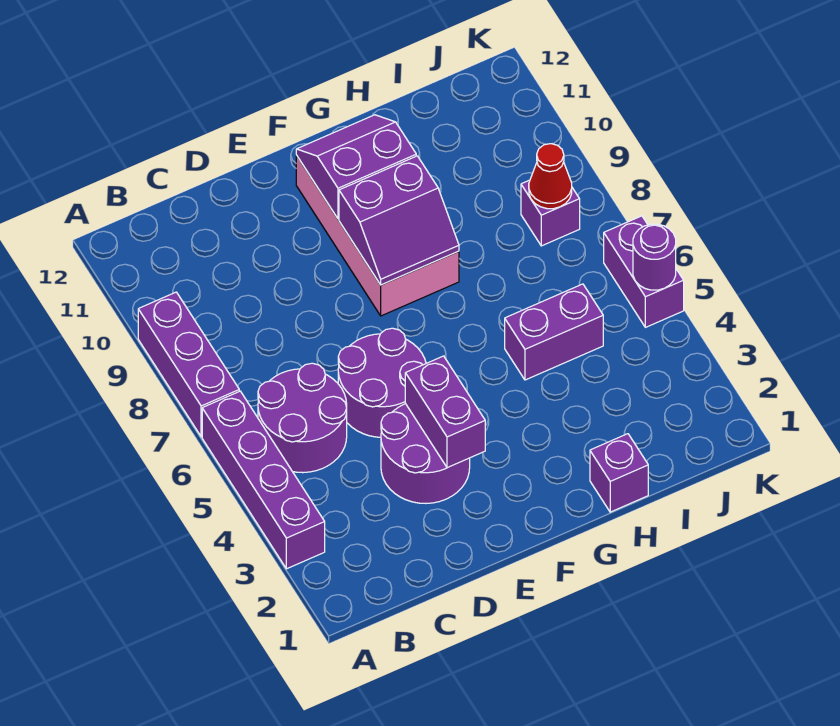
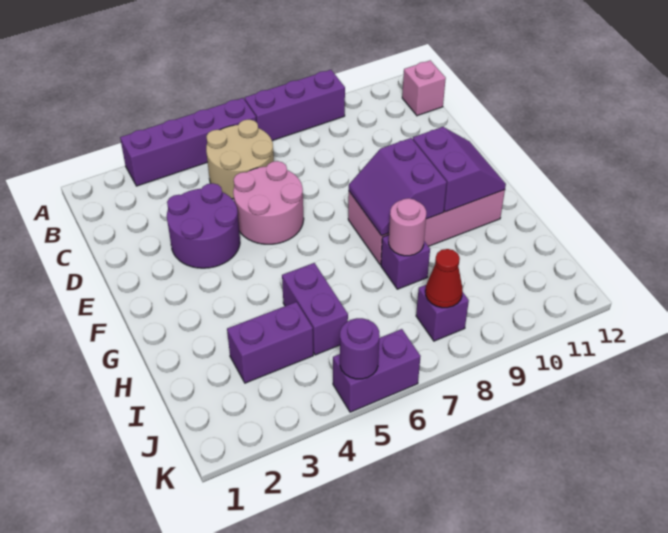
purple round brick B5:C6 level 1 -> tan round brick B5:C6 level 1
none -> pink brick B12 level 1
purple round brick D5:E6 level 1 -> pink round brick D5:E6 level 1
purple brick E3:E4 level 2 -> purple brick I3:I4 level 1
purple brick H1 level 1 -> purple brick H8 level 1
none -> pink round brick H8 level 2

